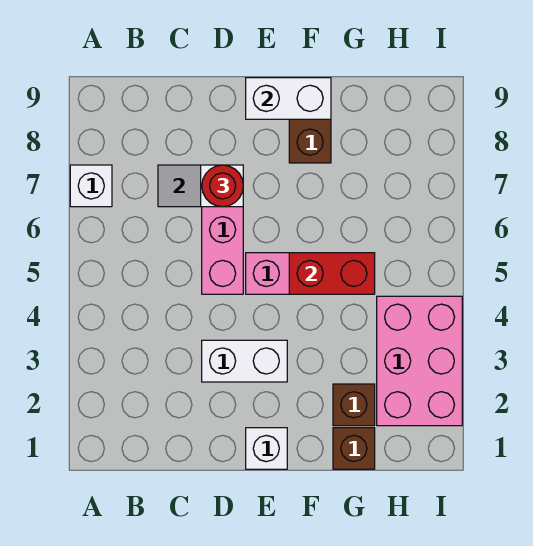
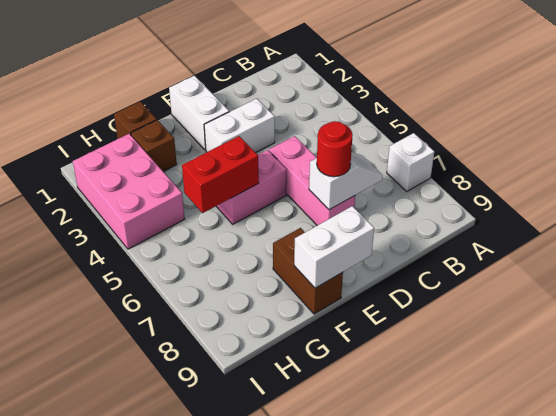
white brick E1 level 1 -> white brick E1:E2 level 1

